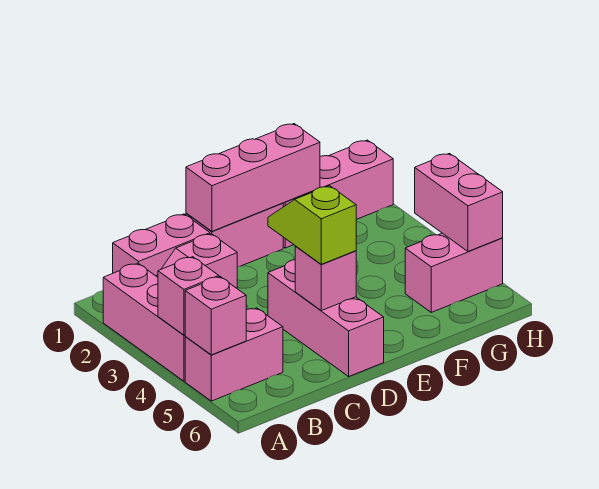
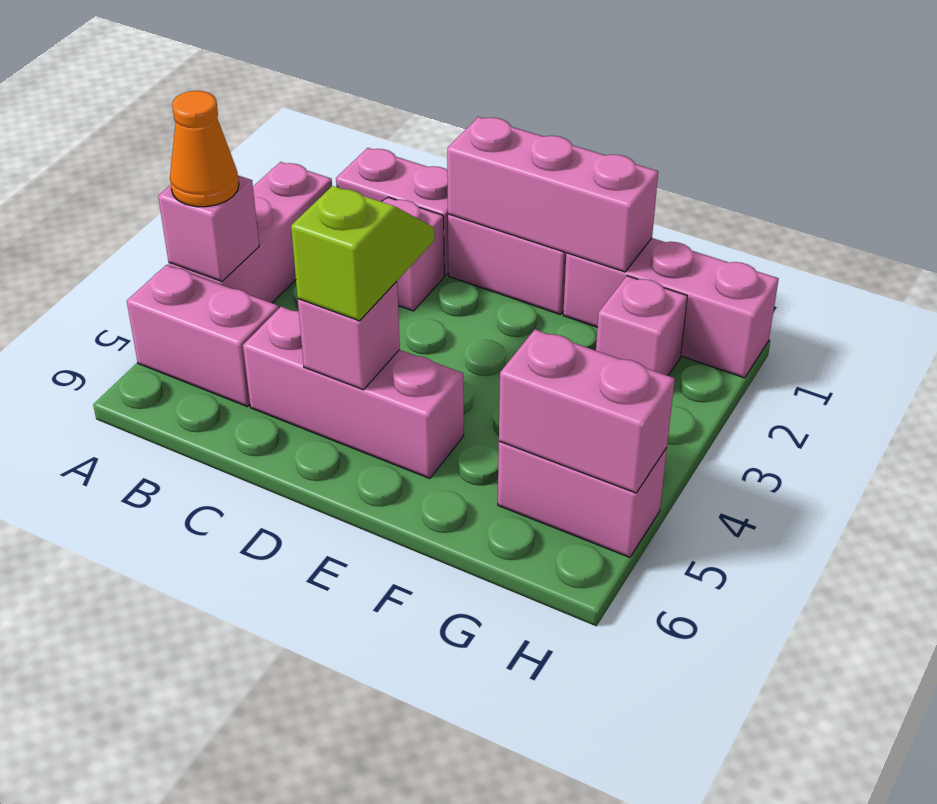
none -> orange cone A4 level 3
pink brick A5 level 2 -> pink brick G2 level 1
pink brick D4:D6 level 1 -> pink brick C5:E5 level 1
pink brick H4:H5 level 2 -> pink brick G5:H5 level 2

